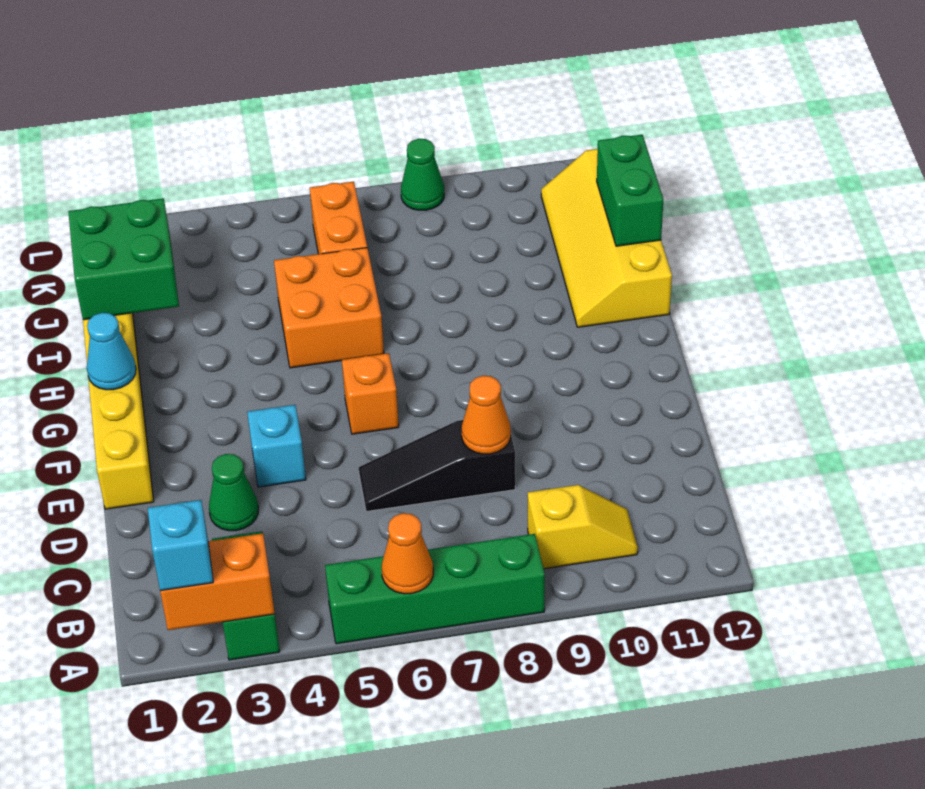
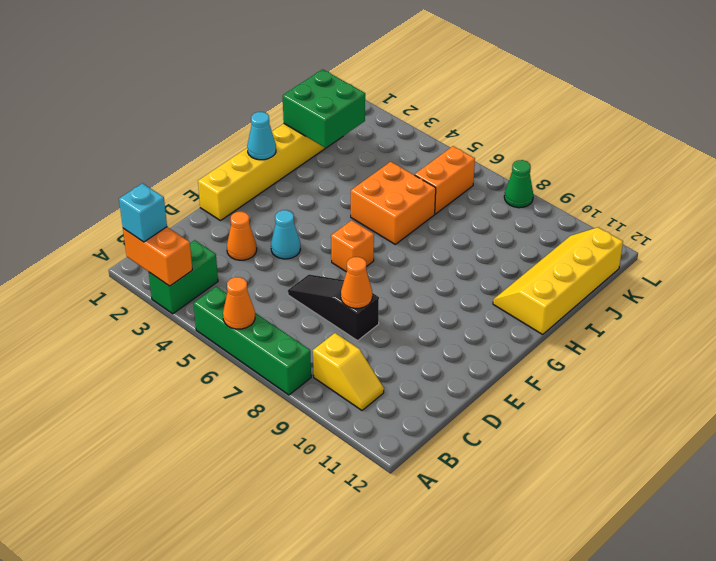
green cone D3 level 1 -> orange cone D3 level 1
cyan brick E4 level 1 -> cyan cone E4 level 1
green brick I12:J12 level 2 -> none

